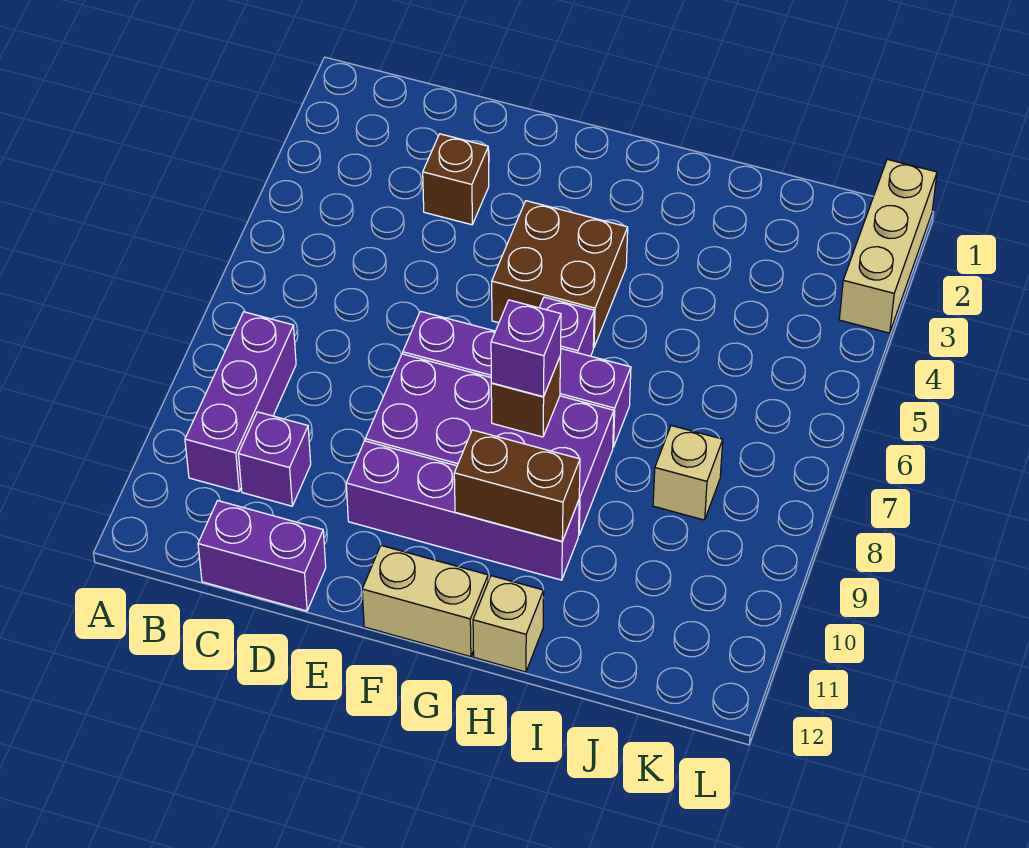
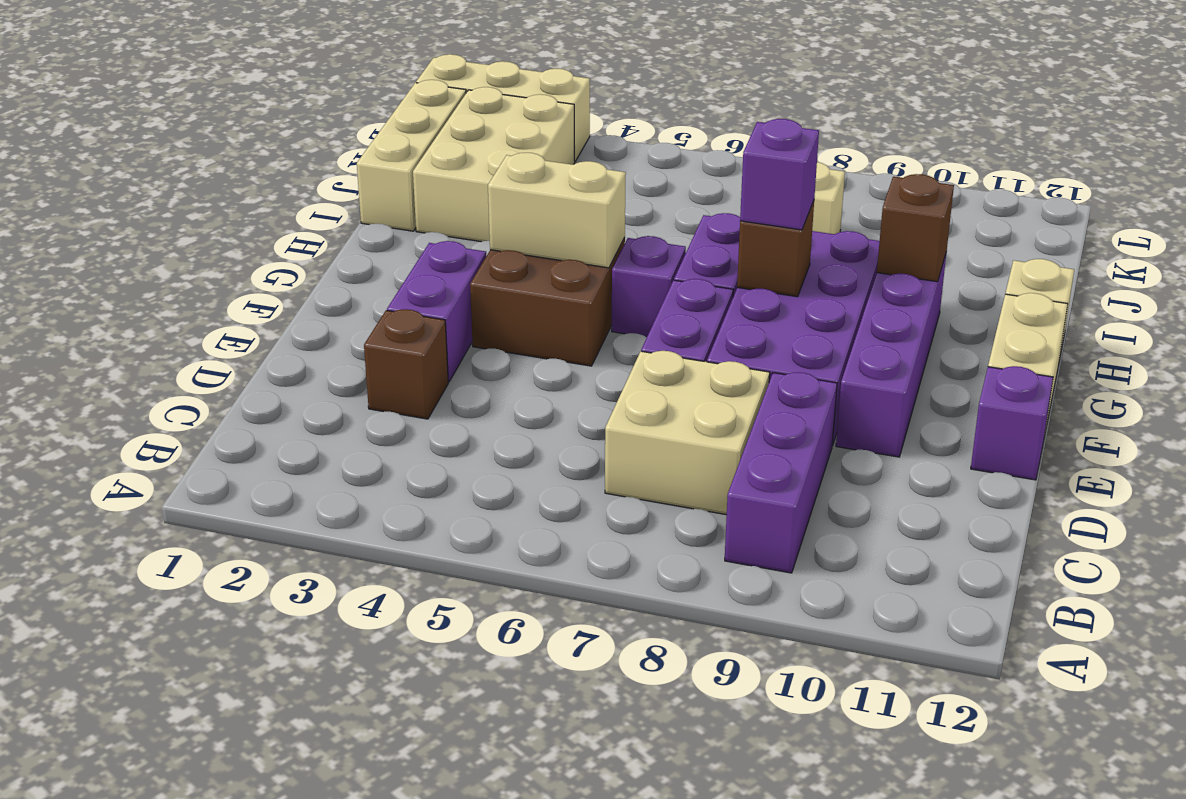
purple brick B8:B10 level 1 -> purple brick B9:D9 level 1
none -> tan brick C7:D8 level 1
purple brick C10 level 1 -> purple brick E12 level 1
purple brick C12:D12 level 1 -> purple brick E3:F3 level 1
none -> tan brick G4:G5 level 2
brown brick G10:H10 level 2 -> brown brick H10 level 2
none -> tan brick I1:K1 level 1
none -> tan brick I2:K3 level 1

